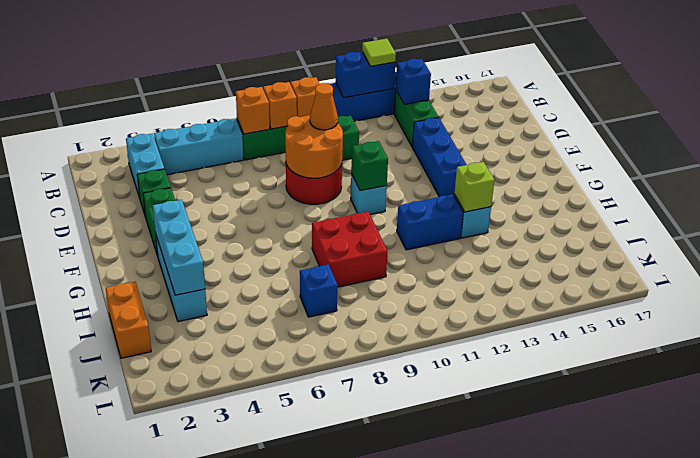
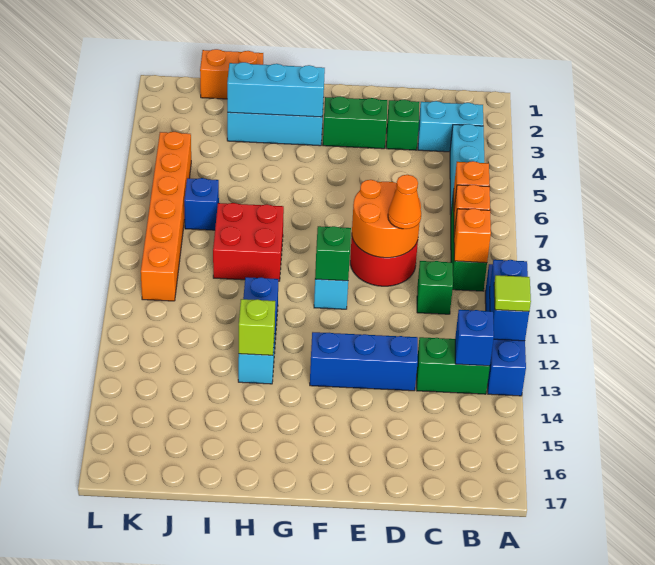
none -> orange brick K5:K10 level 1

